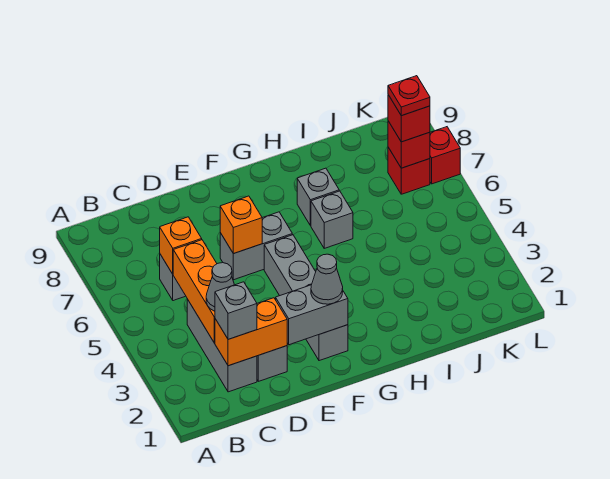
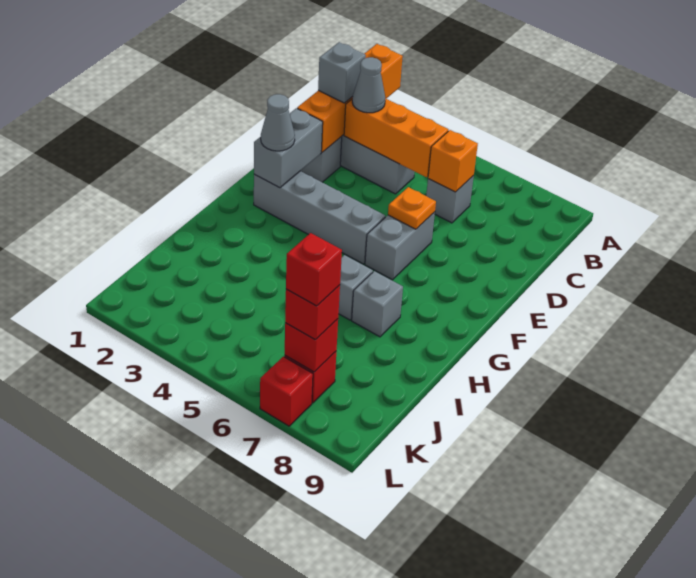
orange brick C2:D2 level 2 -> orange brick A2:D2 level 2
orange brick E6 level 2 -> orange plate E6 level 2
red plate K7 level 4 -> red brick K7 level 4

